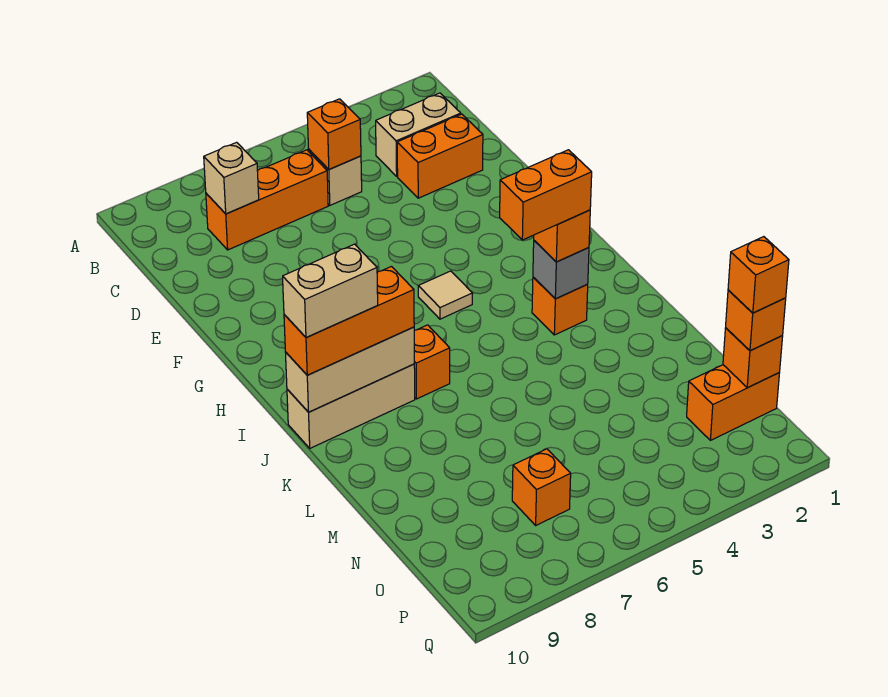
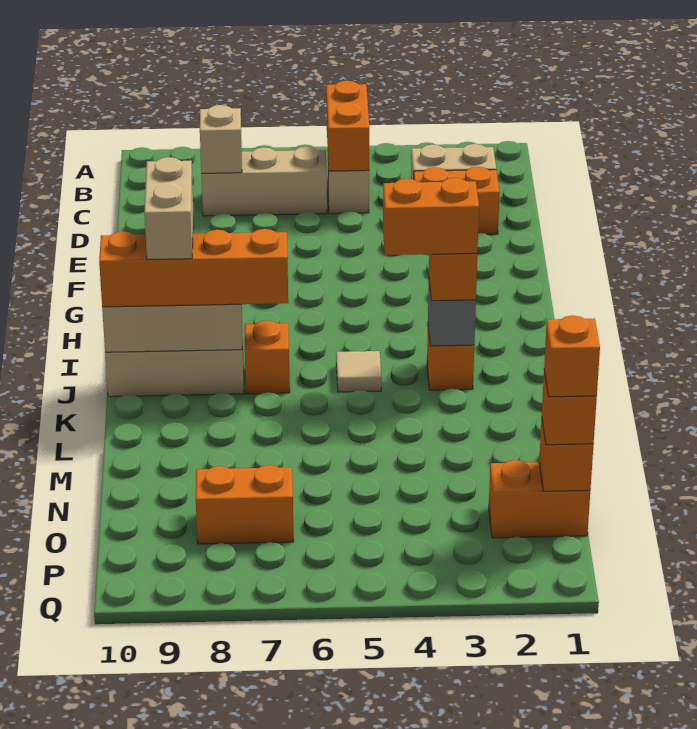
orange brick C5 level 2 -> orange brick B5:C5 level 2
orange brick C6:C8 level 1 -> tan brick C6:C8 level 1
tan tile H5 level 1 -> tan tile J5 level 1
orange brick J8:J10 level 3 -> orange brick J7:J10 level 3
tan brick J9:J10 level 4 -> tan brick I9:J9 level 4
orange brick O7 level 1 -> orange brick O7:O8 level 1

